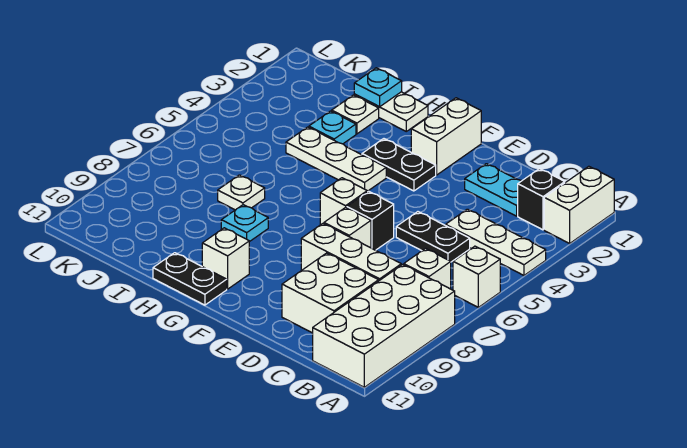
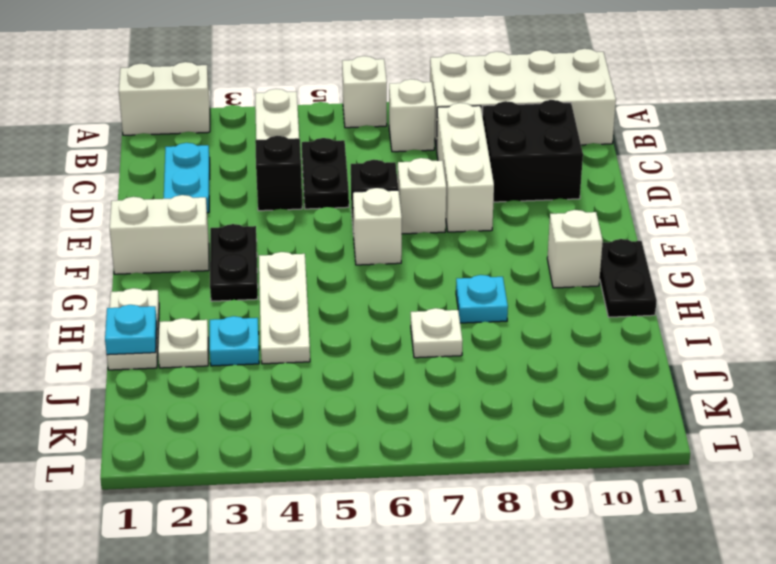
black brick B2 level 1 -> black brick D4 level 1
white brick C9:D10 level 1 -> black brick C9:D10 level 1

